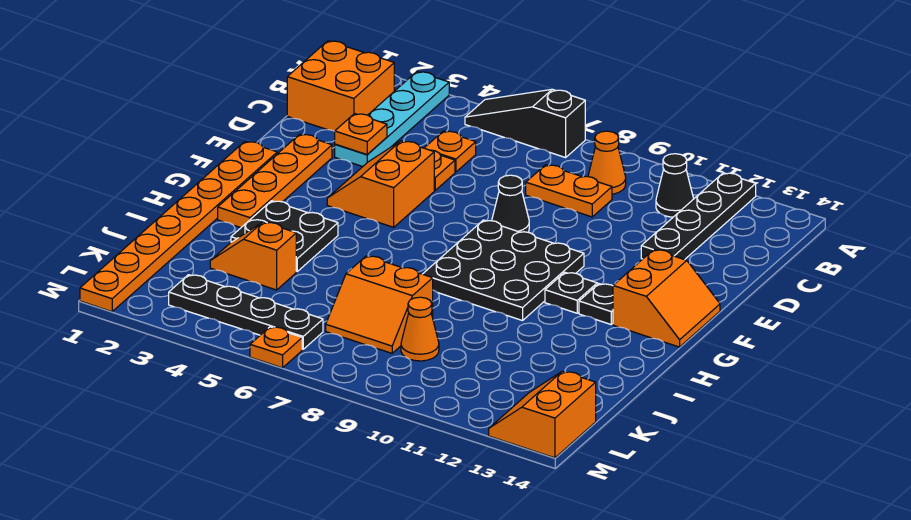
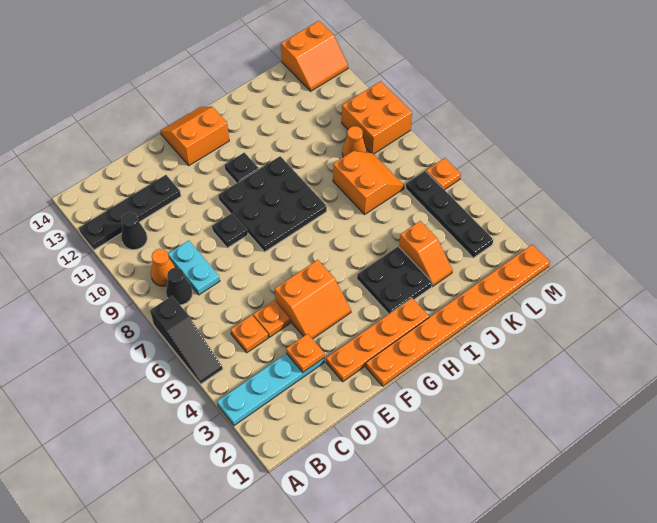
orange brick B1:C2 level 1 -> orange brick L9:M10 level 1
orange plate C8:C9 level 1 -> cyan plate C8:C9 level 1
black cone E8 level 1 -> black cone B8 level 1
black plate G12 level 1 -> black plate E9 level 1

